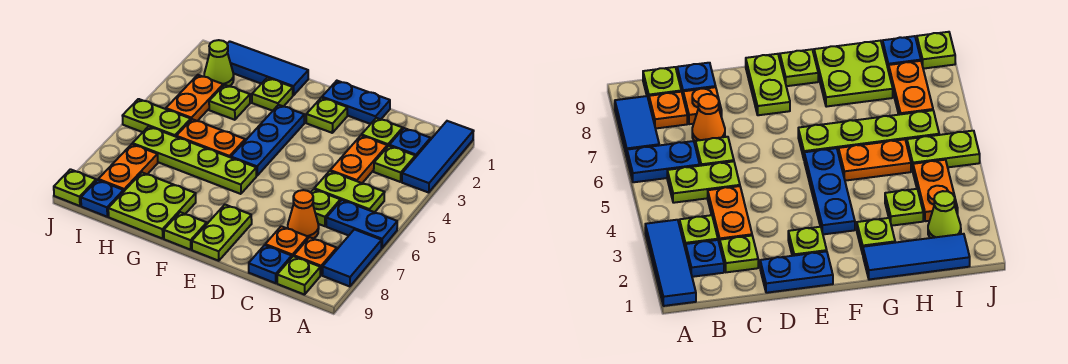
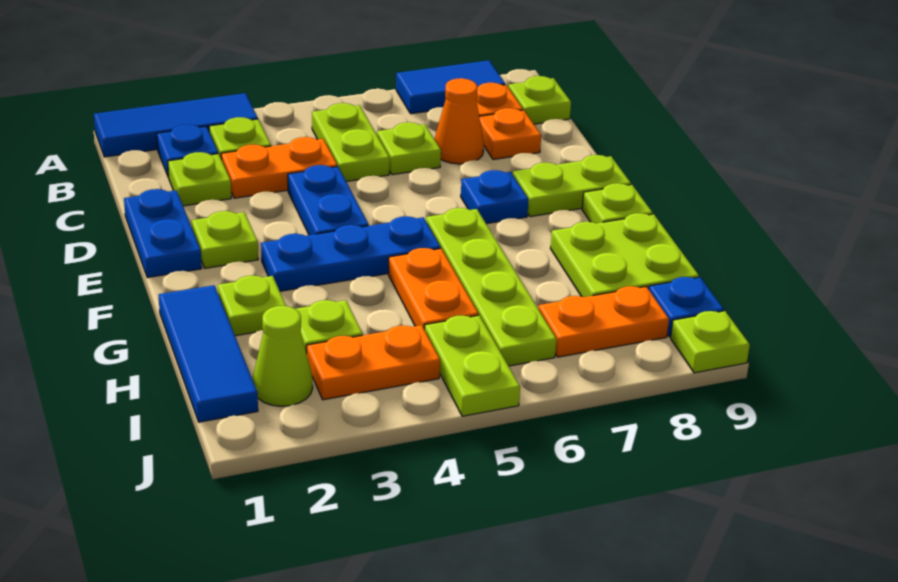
blue plate A6:B6 level 1 -> blue plate D4:E4 level 1
blue plate C9 level 1 -> blue plate E7 level 1

